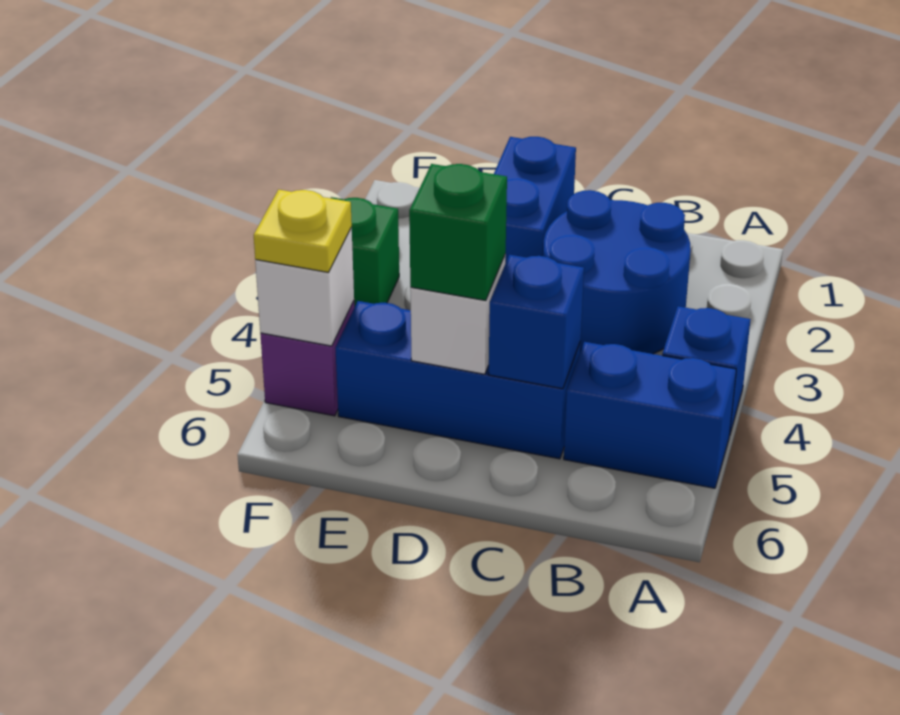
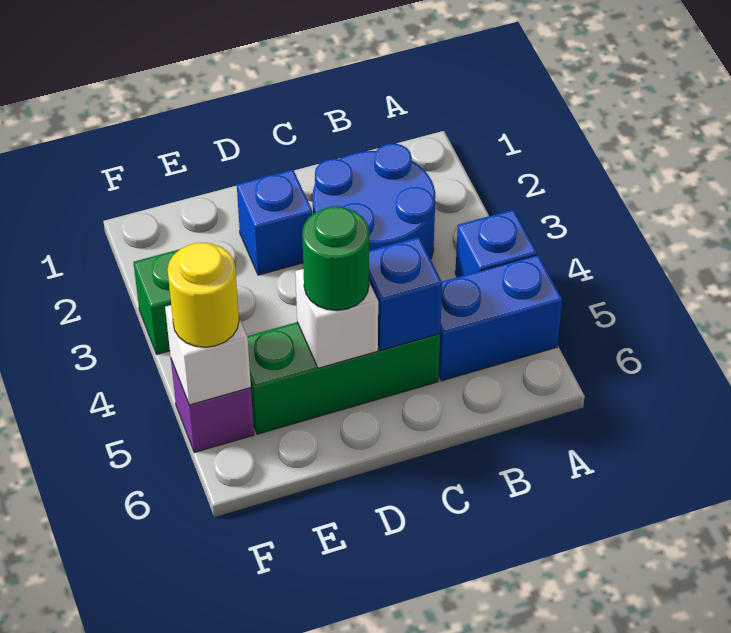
blue brick C5:E5 level 1 -> green brick C5:E5 level 1
blue brick D1:D2 level 1 -> blue brick D2 level 1
green brick D5 level 3 -> green round brick D5 level 3
yellow plate F5 level 3 -> yellow round brick F5 level 3

